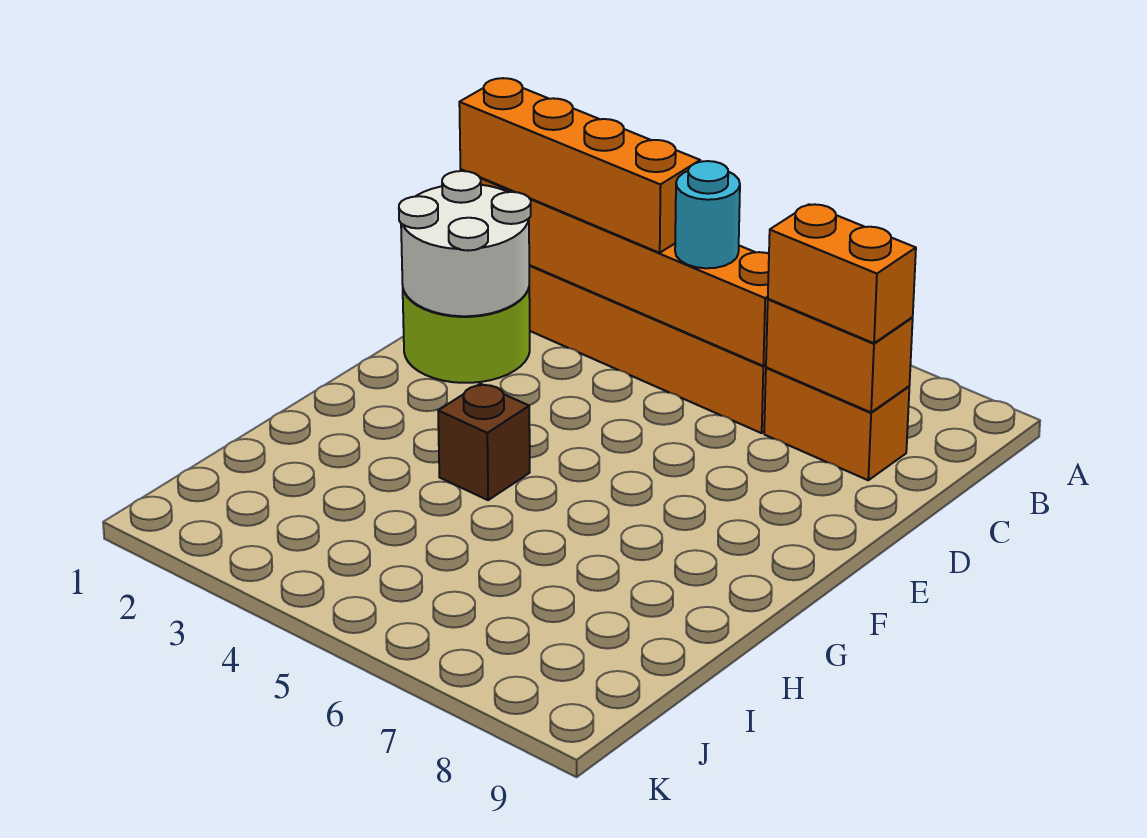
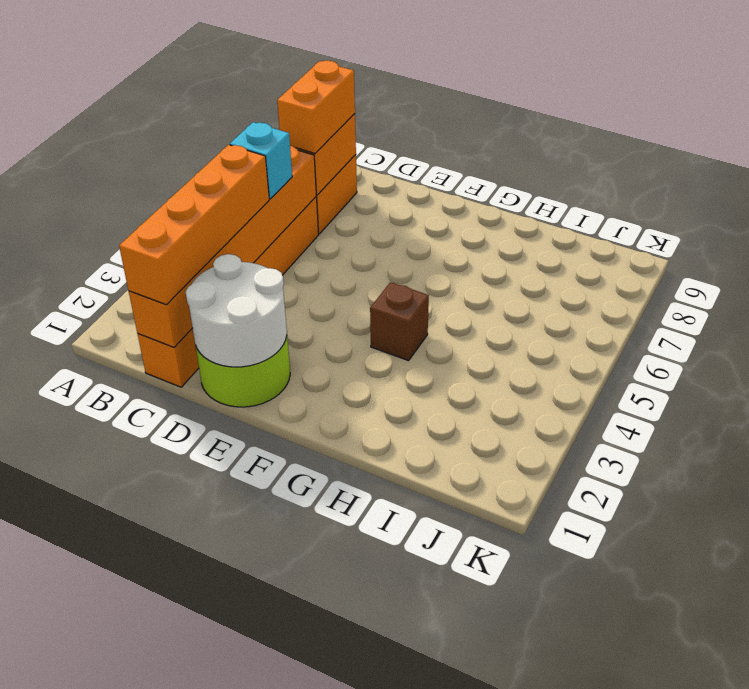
cyan round brick C5 level 3 -> cyan brick C5 level 3

